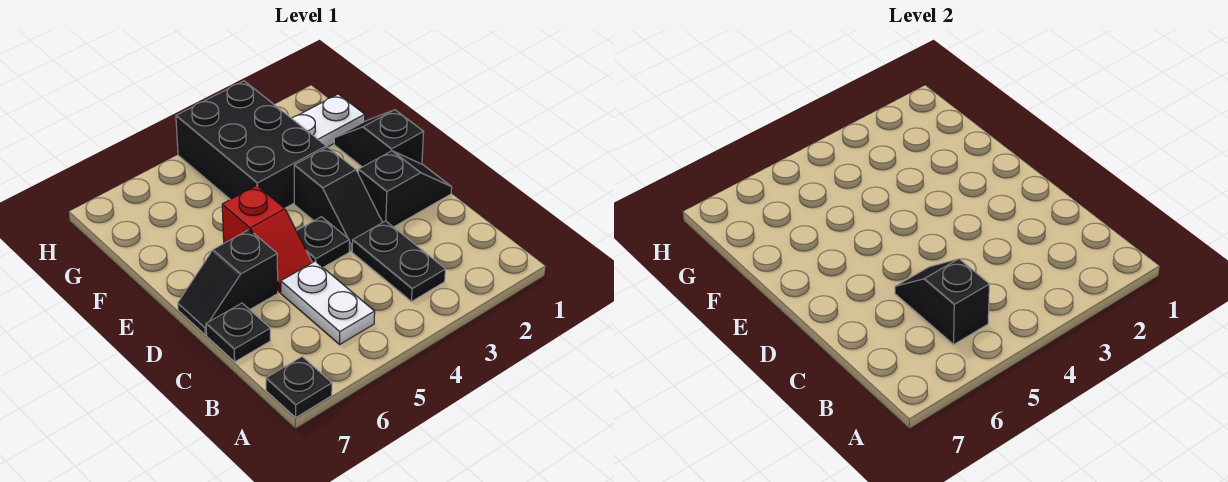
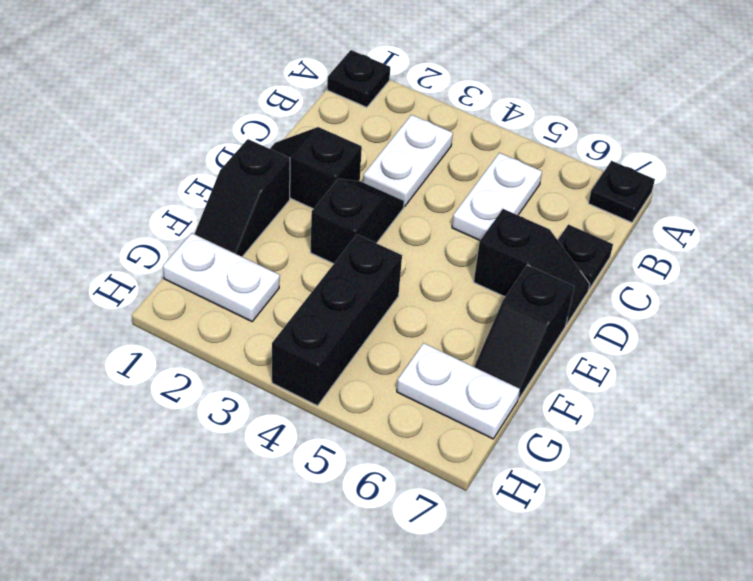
black plate B3:C3 level 1 -> white plate B3:C3 level 1
black slope B5:C5 level 2 top B -> black slope E7:F7 level 1 top E
black plate D4 level 1 -> black plate A1 level 1
red slope D5:E5 level 1 top E -> none
black brick F3:H4 level 1 -> black brick F4:H4 level 1
none -> white plate G6:G7 level 1

